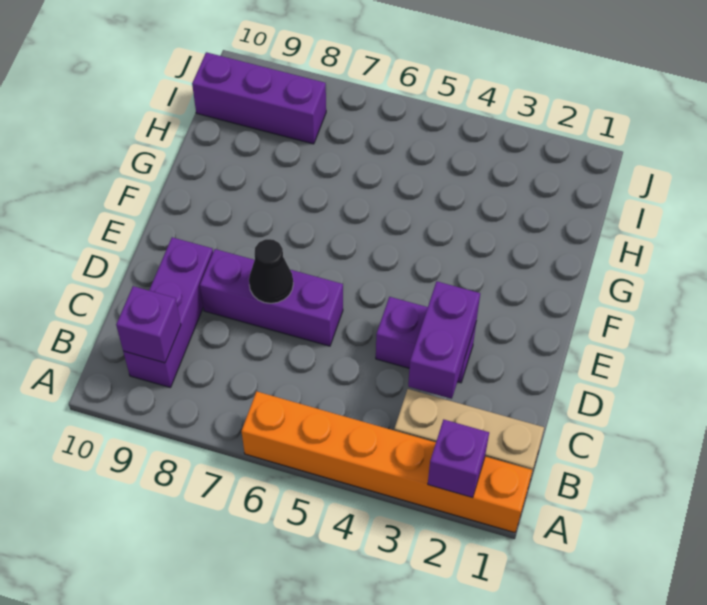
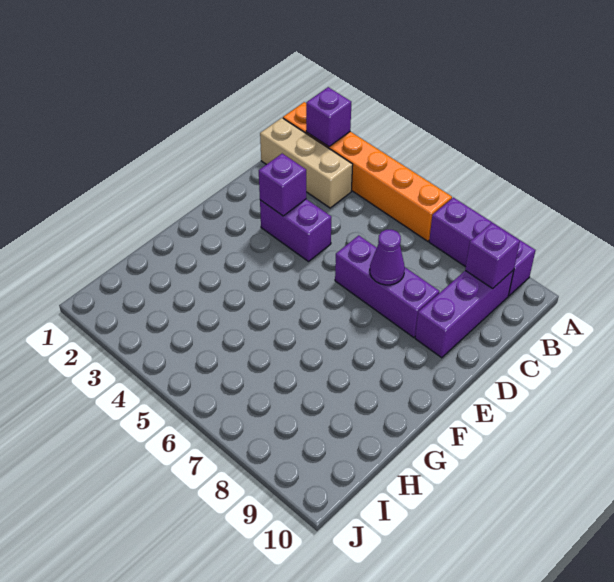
purple brick C3:D3 level 2 -> purple brick D3 level 2
black cone D7 level 2 -> purple cone D7 level 2
purple brick I8:I10 level 1 -> purple brick A7:A9 level 1

